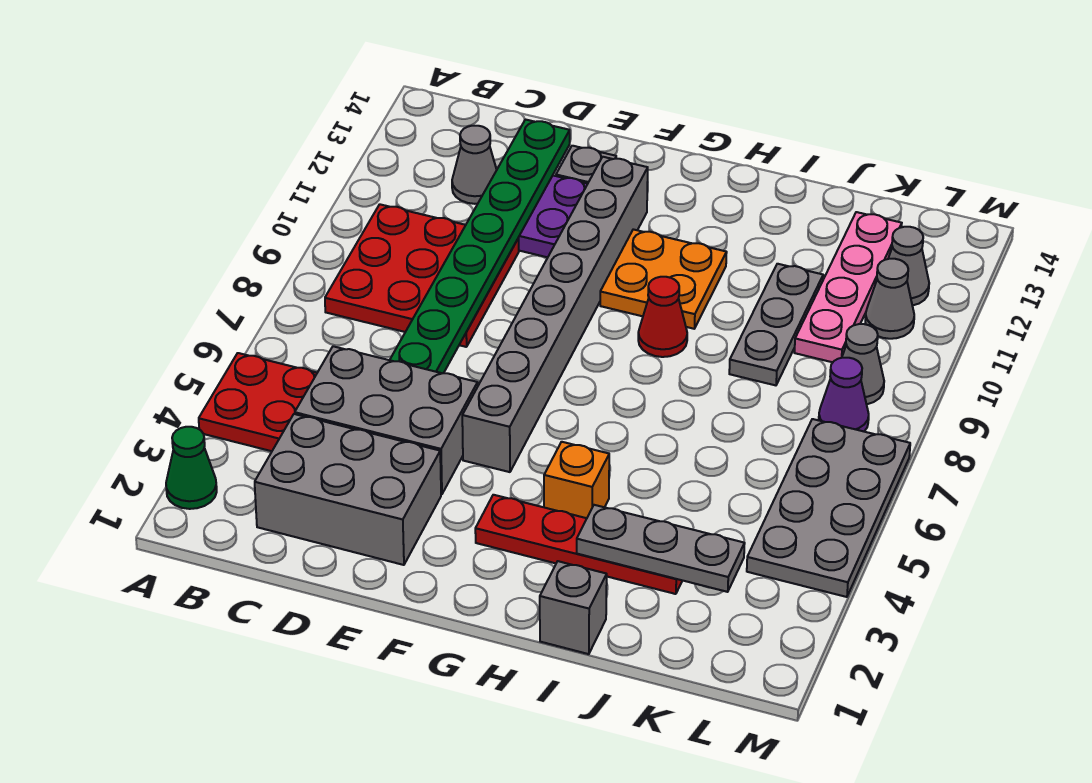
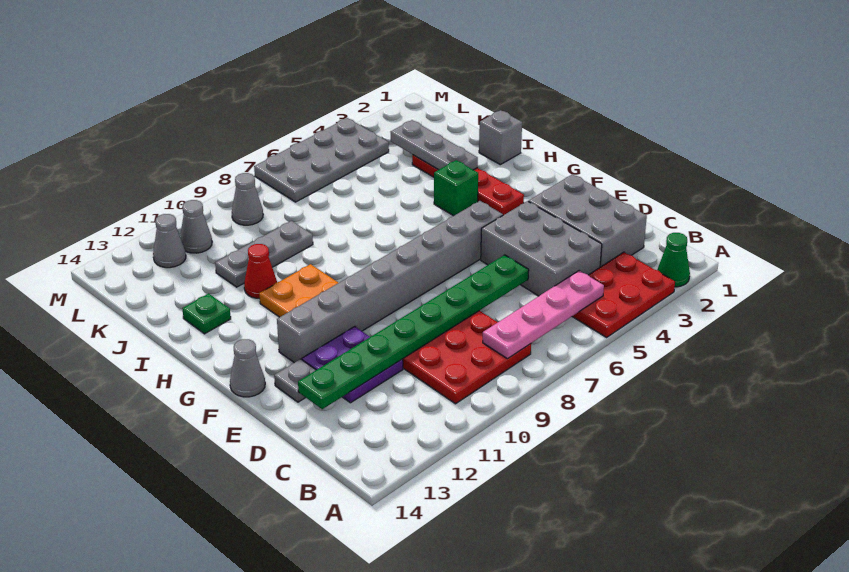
red plate A4:B5 level 1 -> red plate A3:B5 level 1
grey cone C12 level 1 -> grey cone F14 level 1
orange brick H4 level 1 -> green brick H4 level 1
red cone H9 level 1 -> red cone I11 level 1
none -> green plate I13 level 1
pink plate K10:K13 level 1 -> pink plate B5:B8 level 2
purple cone L8 level 1 -> none

